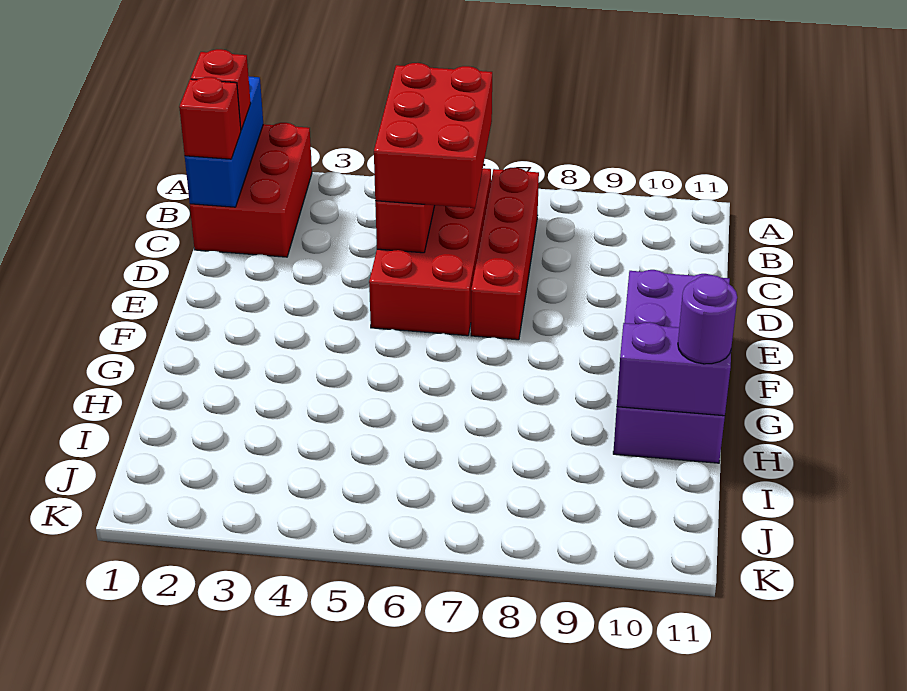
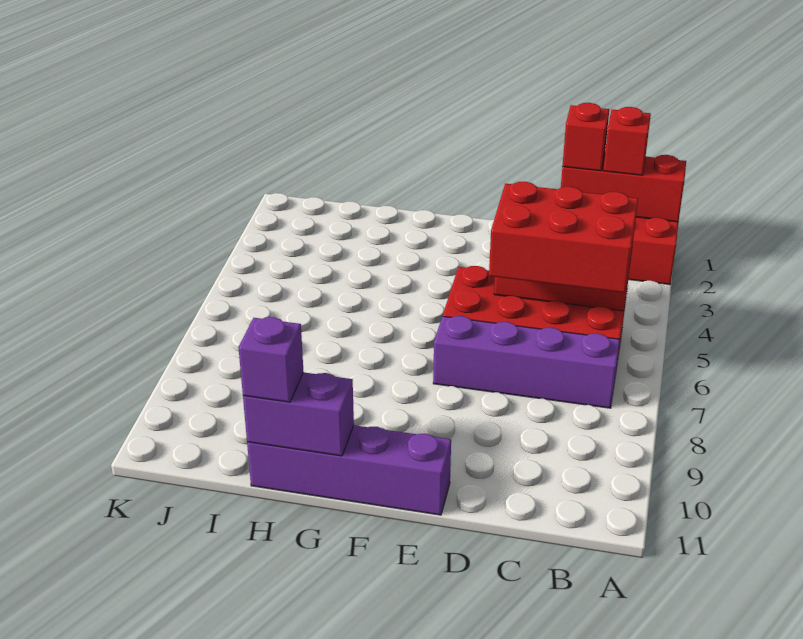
blue brick A1:C1 level 2 -> red brick A1:C1 level 2
red brick B7:E7 level 1 -> purple brick B7:E7 level 1
purple brick E10:H11 level 1 -> purple brick E11:H11 level 1
purple brick H10:H11 level 2 -> purple brick G11:H11 level 2
purple round brick H11 level 3 -> purple brick H11 level 3

